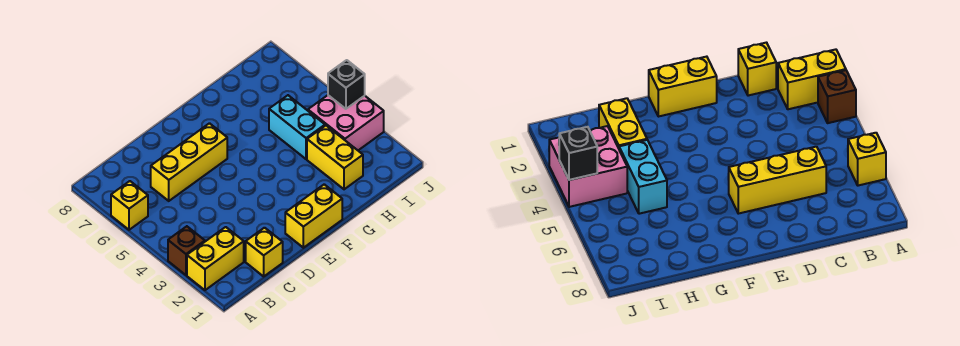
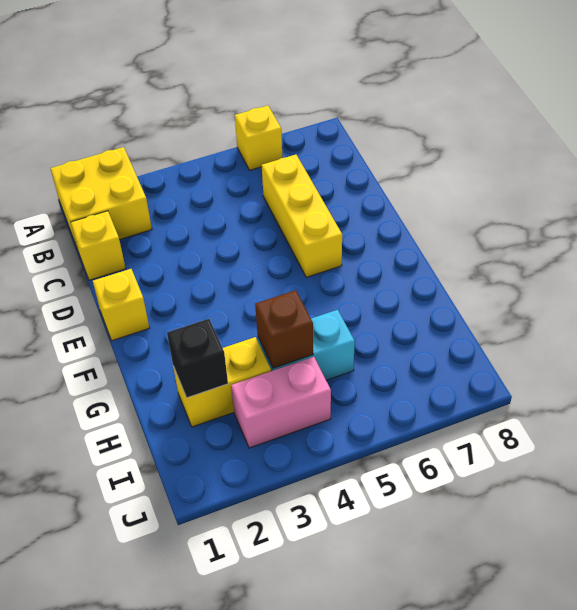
yellow brick A2:B2 level 1 -> yellow brick A1:B2 level 1
brown brick A3 level 1 -> brown brick H4 level 2
yellow brick E1:F1 level 1 -> yellow brick E1 level 1
pink brick I3:J4 level 1 -> pink brick I3:I4 level 1
black brick J4 level 2 -> black brick H2 level 2

